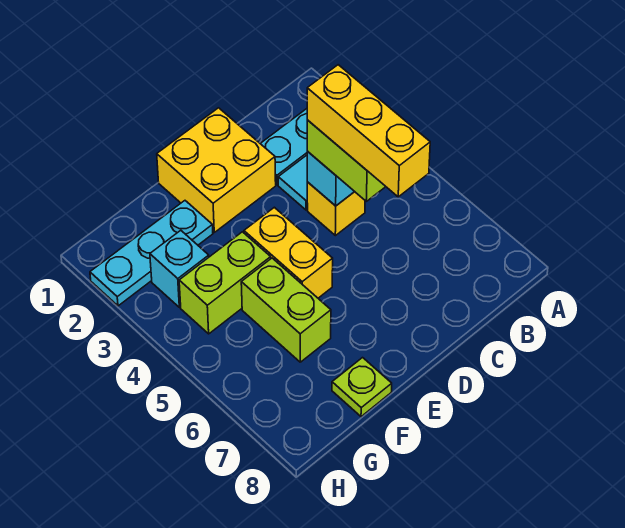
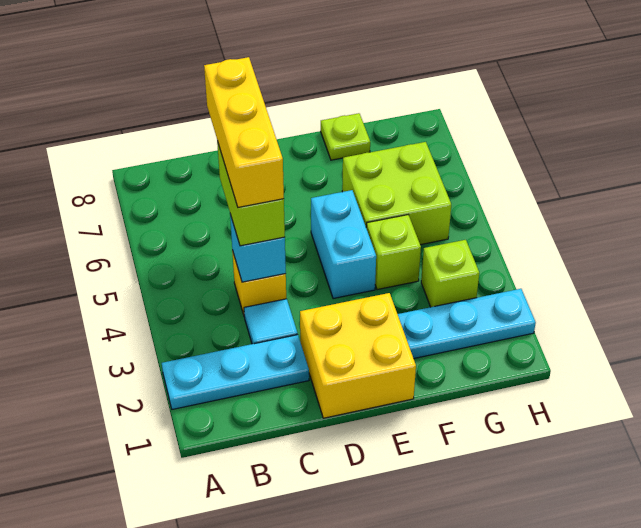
yellow brick E4:E5 level 1 -> cyan brick E4:E5 level 1
lime brick F4:G4 level 1 -> lime brick F4 level 1
lime brick F5:F6 level 1 -> lime brick F5:G6 level 1
cyan brick G3 level 1 -> lime brick G3 level 1

